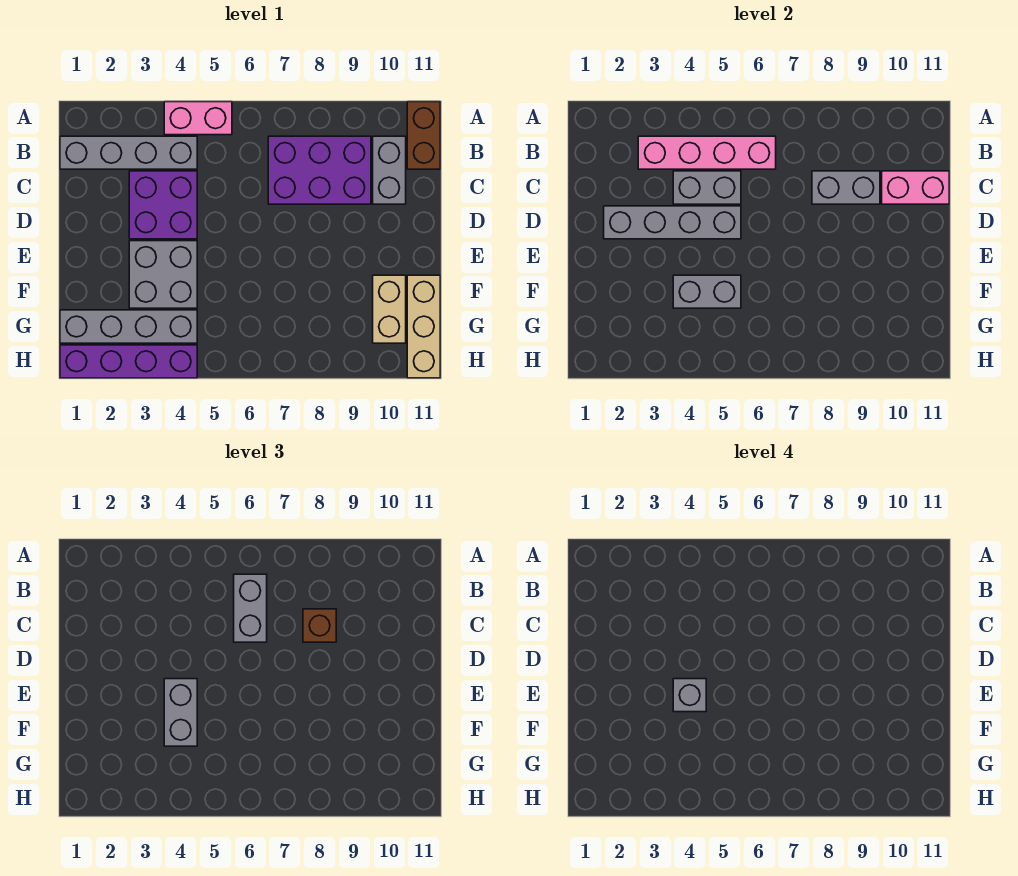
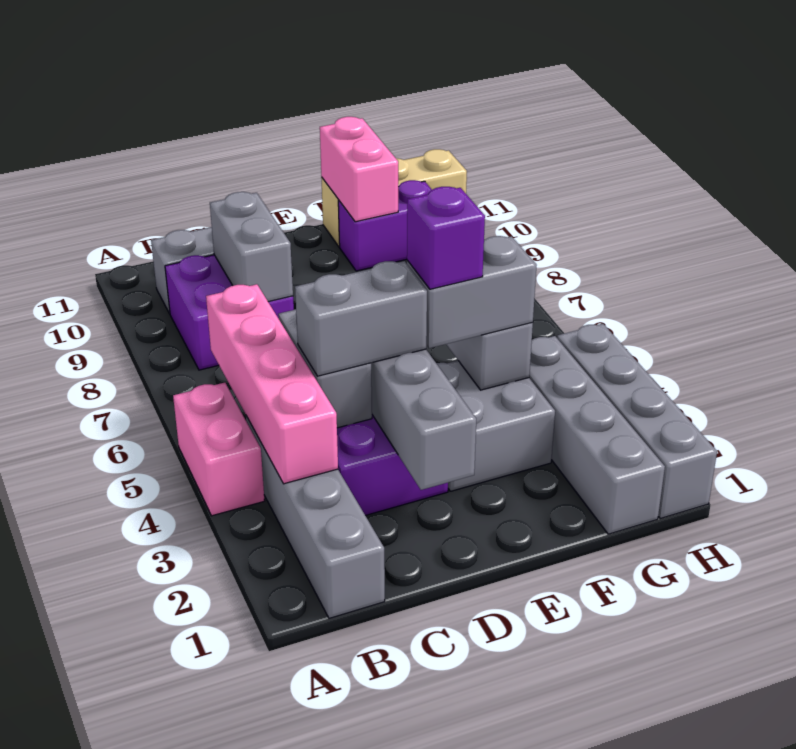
brown brick A11:B11 level 1 -> none
grey brick B6:C6 level 3 -> grey brick C4:D4 level 3
purple brick B7:C9 level 1 -> purple brick B8:C9 level 1
brown brick C8 level 3 -> none
pink brick C10:C11 level 2 -> pink brick F10:F11 level 2
grey brick E4 level 4 -> purple brick E4 level 4
tan brick F10:G10 level 1 -> purple brick F10:G10 level 1
purple brick H1:H4 level 1 -> grey brick H1:H4 level 1

